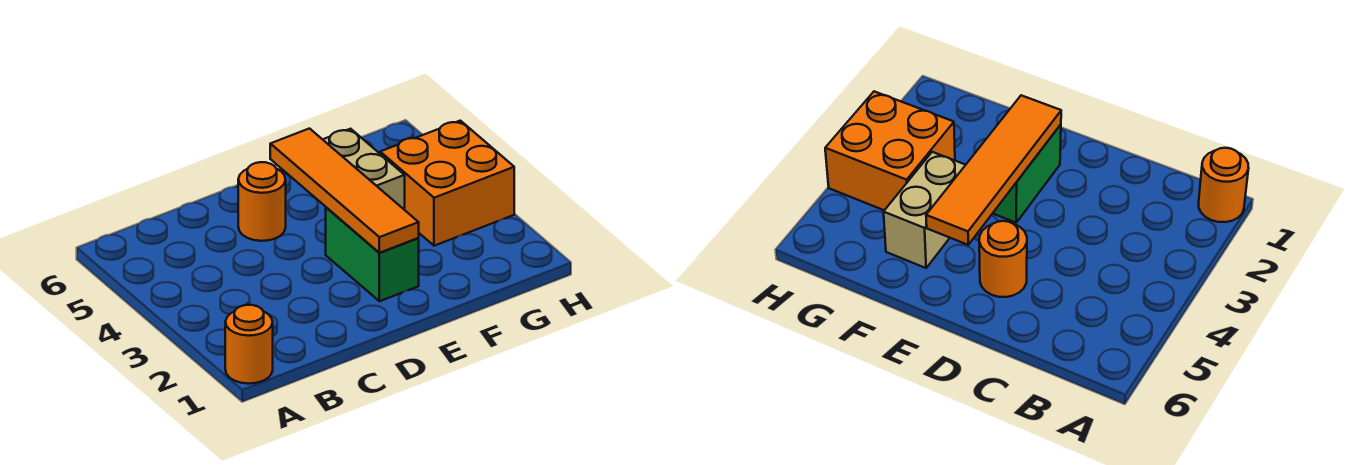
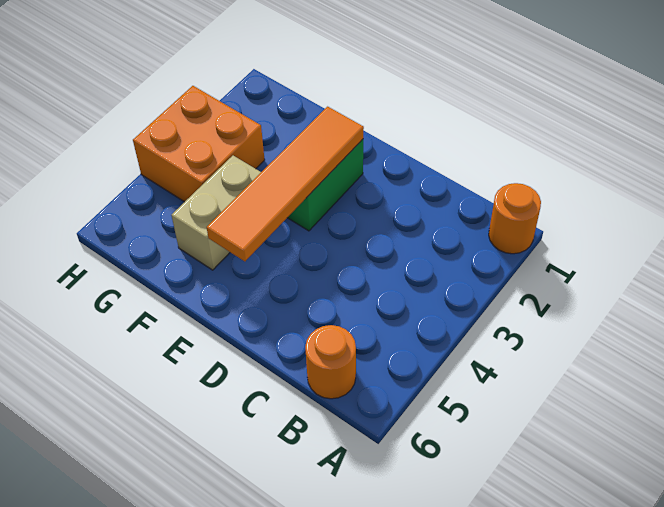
orange round brick D5 level 1 -> orange round brick B6 level 1

